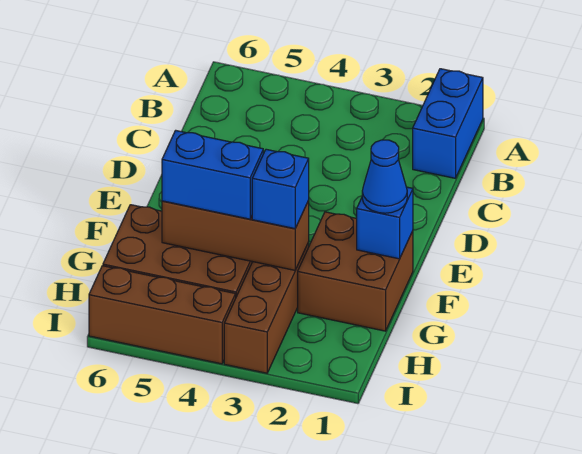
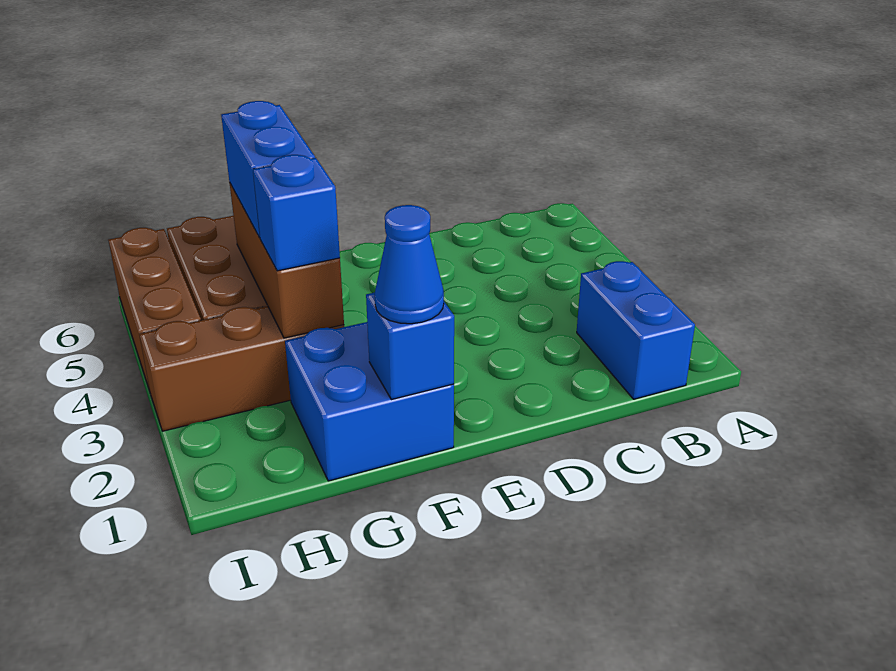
blue brick A1:B1 level 1 -> blue brick B1:B2 level 1
brown brick F1:G2 level 1 -> blue brick F1:G2 level 1

